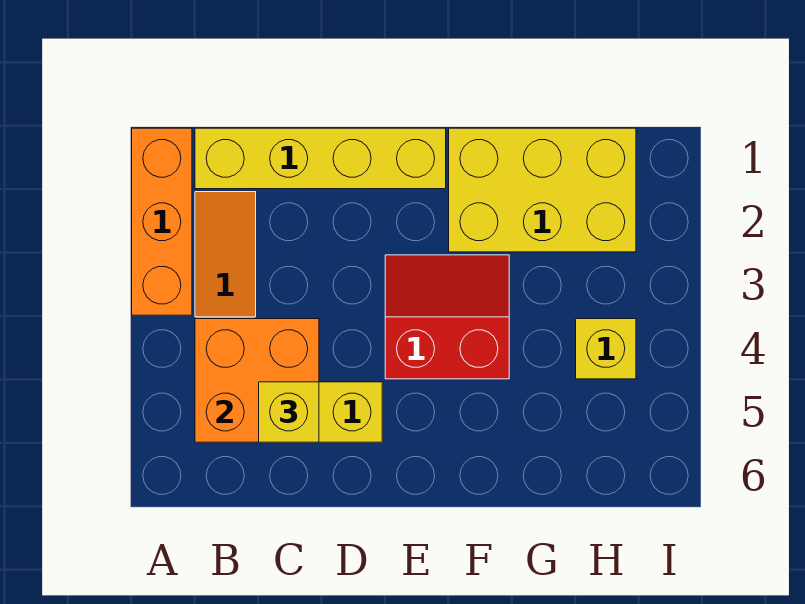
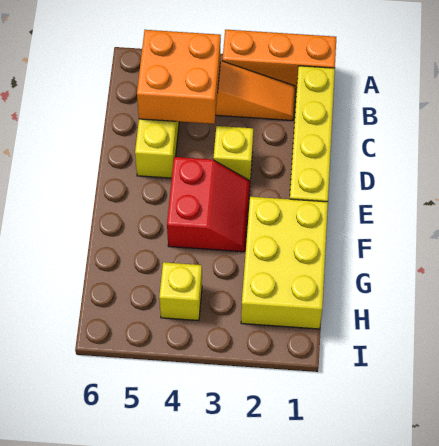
yellow brick C5 level 3 -> yellow brick D3 level 1

